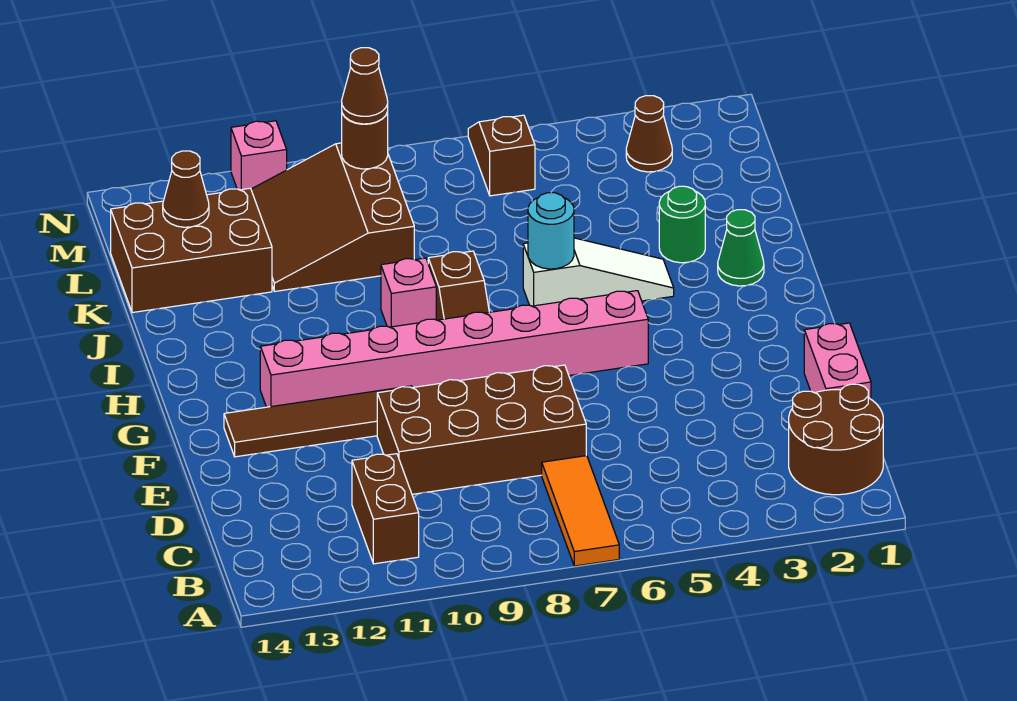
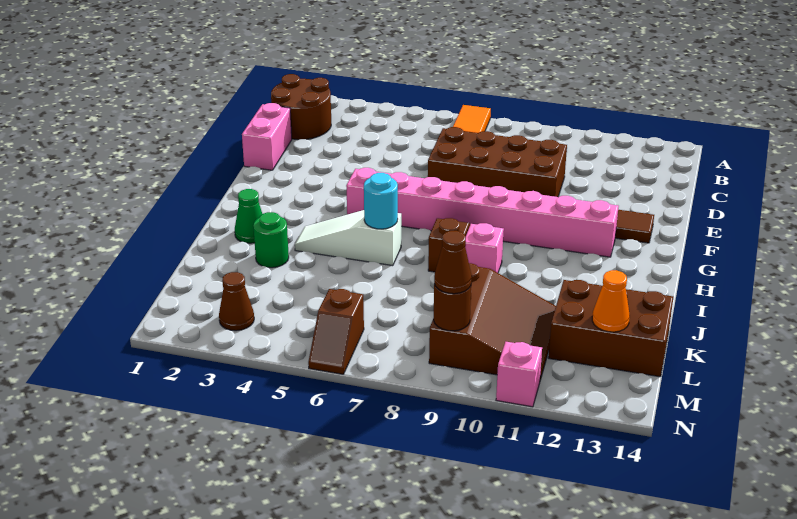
brown brick B11:C11 level 1 -> none
brown cone L13 level 2 -> orange cone L13 level 2

